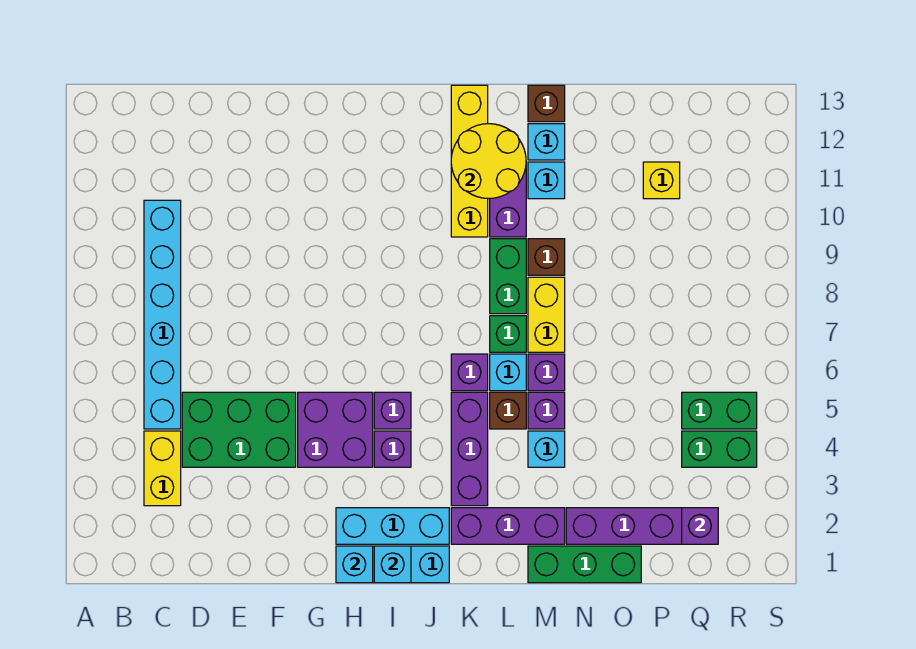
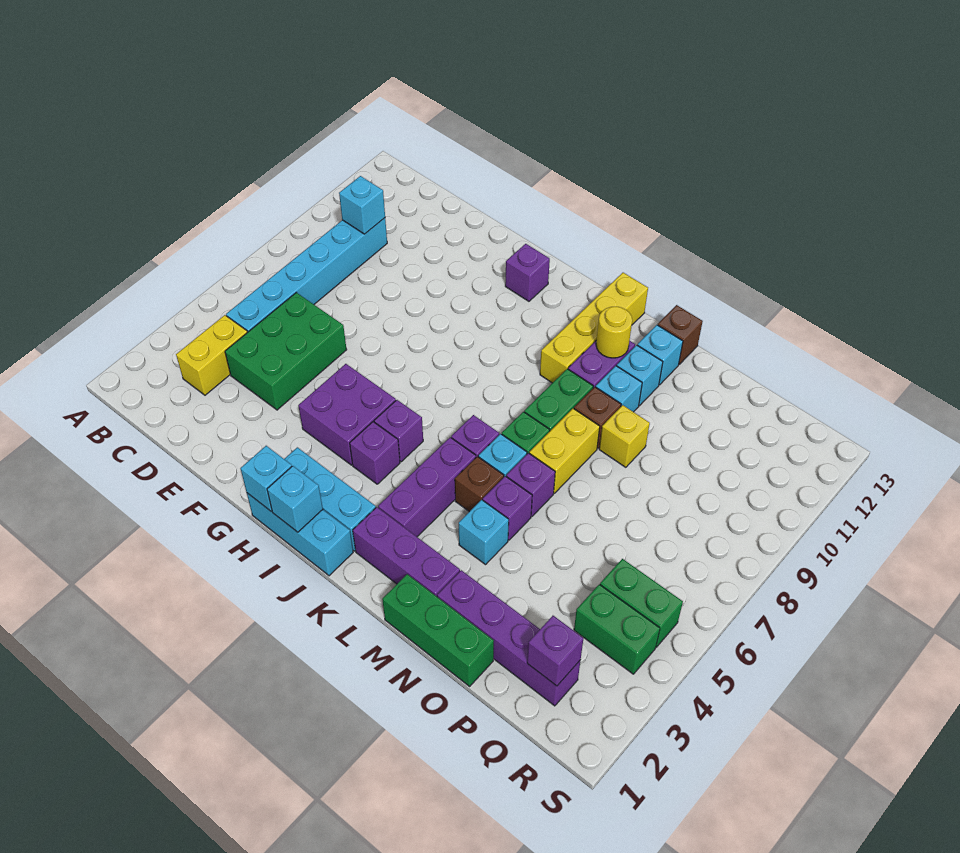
none -> cyan brick C10 level 2
green brick D4:F5 level 1 -> green brick D4:E6 level 1
none -> purple brick H12 level 1
yellow round brick K11:L12 level 2 -> yellow round brick L11 level 2
none -> cyan brick M10 level 1
yellow brick P11 level 1 -> yellow brick N9 level 1

